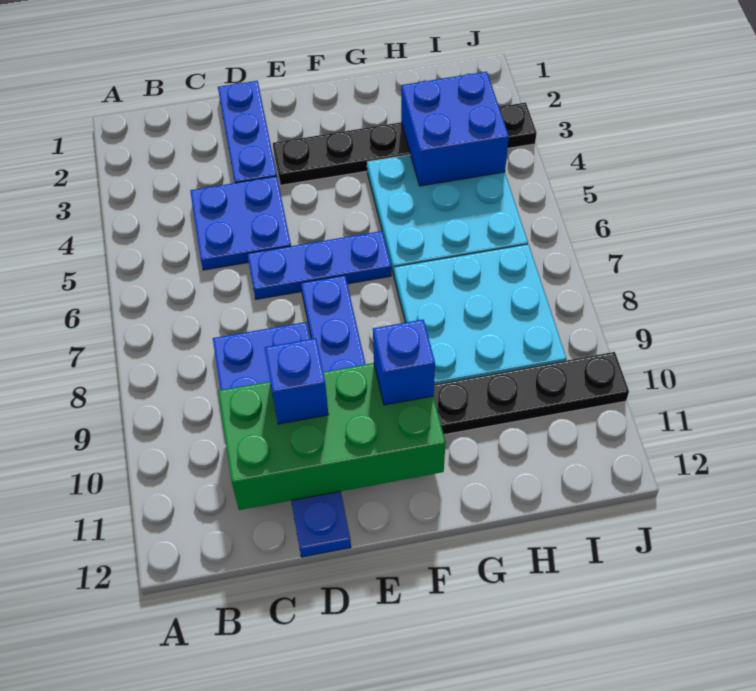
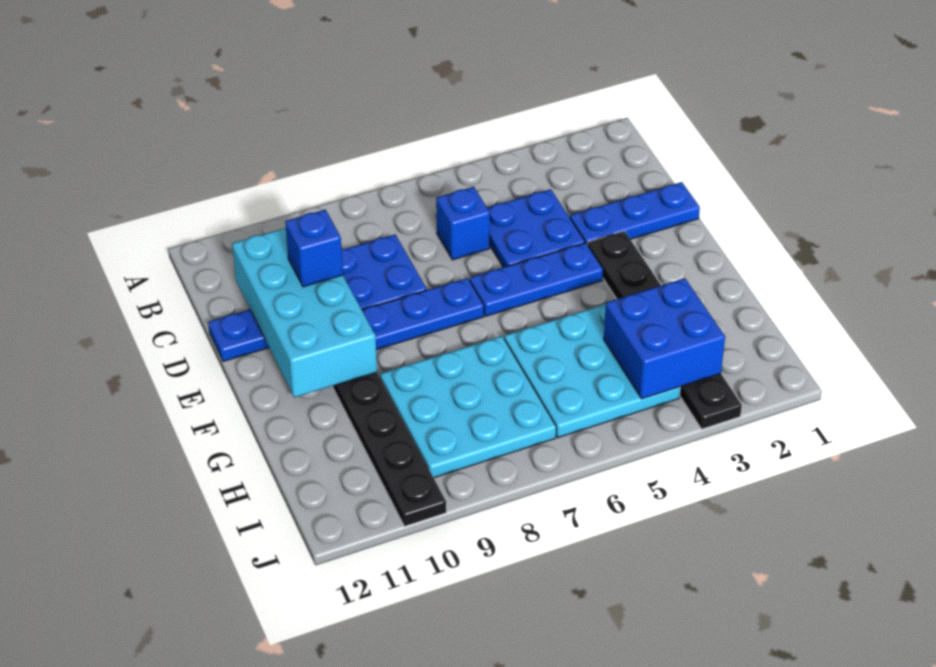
green brick C10:F11 level 2 -> cyan brick C10:F11 level 2
blue plate D6:F6 level 1 -> blue plate E4:E6 level 1
blue brick F10 level 3 -> blue brick C6 level 1

